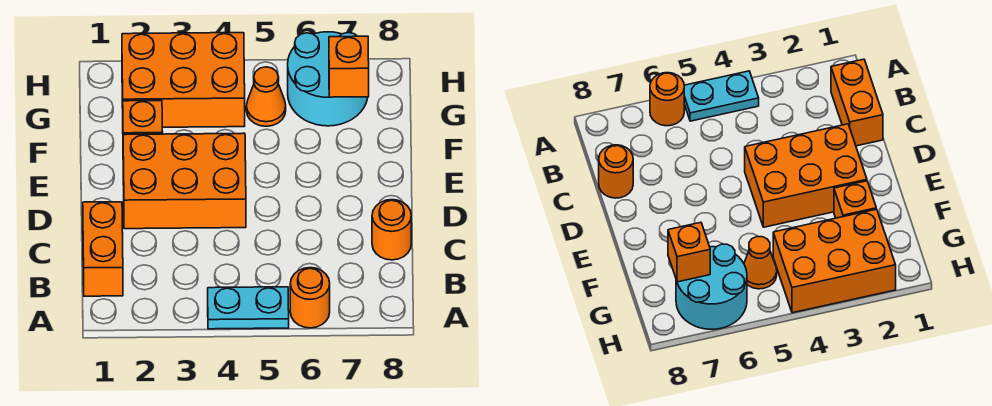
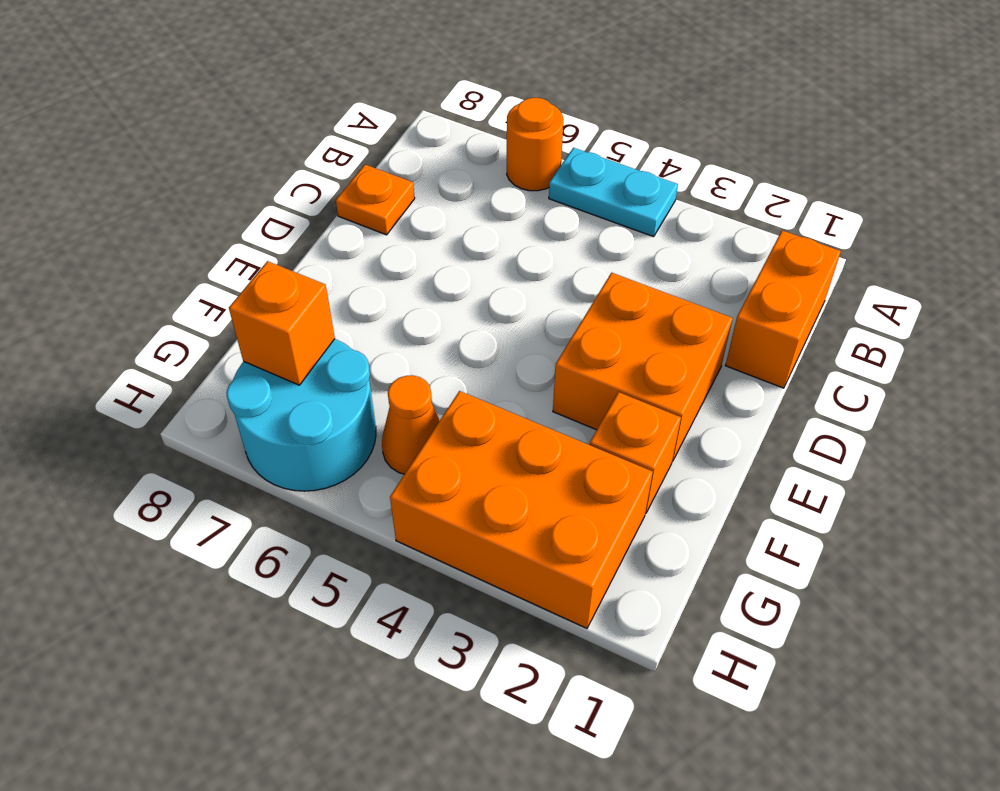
orange round brick C8 level 1 -> orange plate C8 level 1
orange brick D2:E4 level 1 -> orange brick D2:E3 level 1

